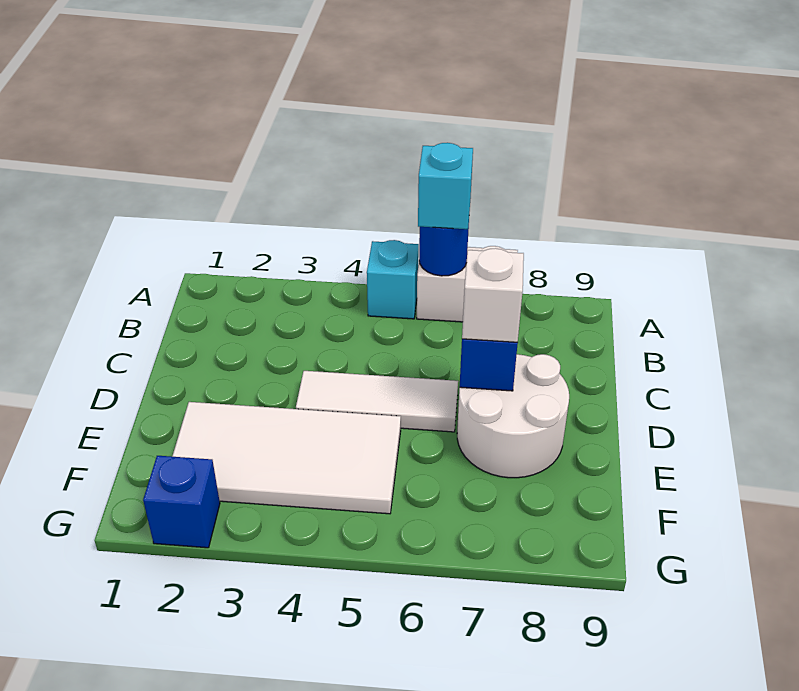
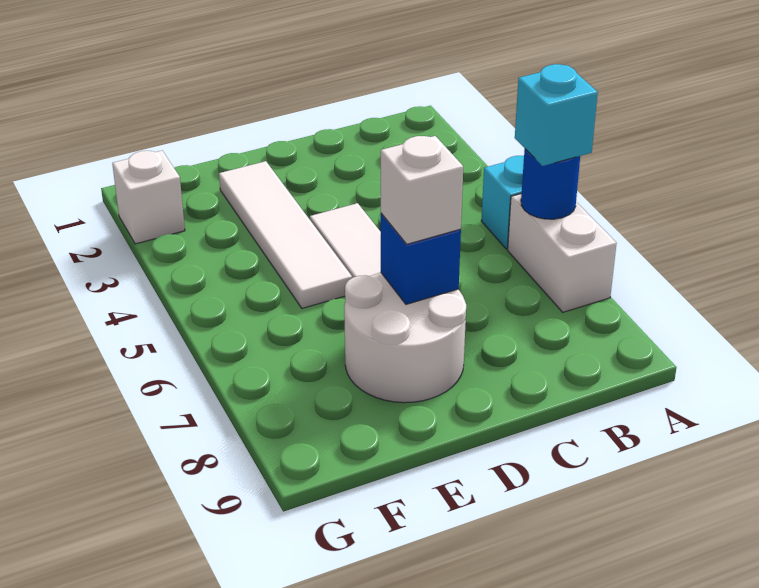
white tile E2:F5 level 1 -> white tile E2:E5 level 1
blue brick G2 level 1 -> white brick G2 level 1

